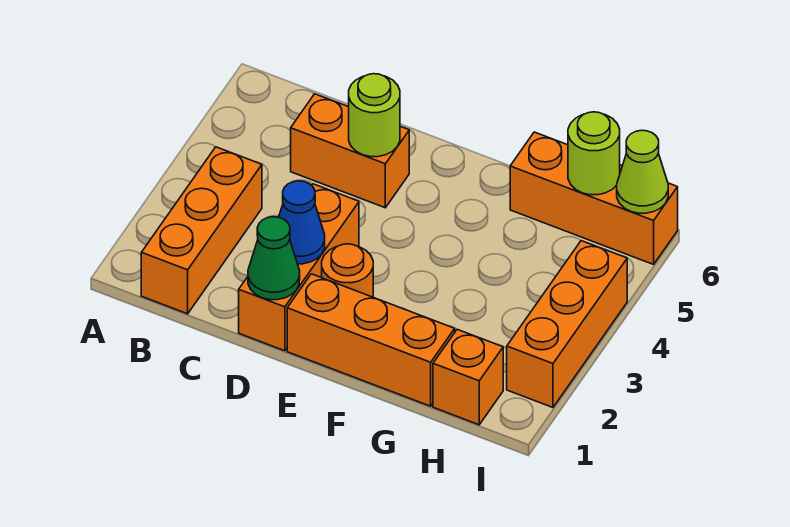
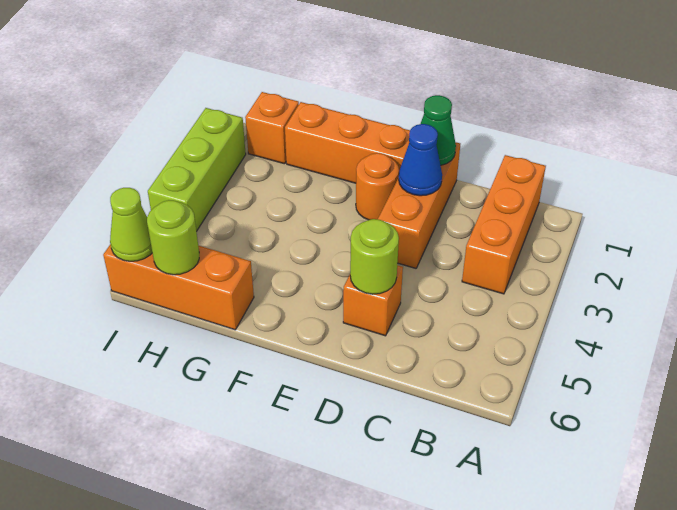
orange brick C5:D5 level 1 -> orange brick D5 level 1
orange brick I2:I4 level 1 -> lime brick I2:I4 level 1

